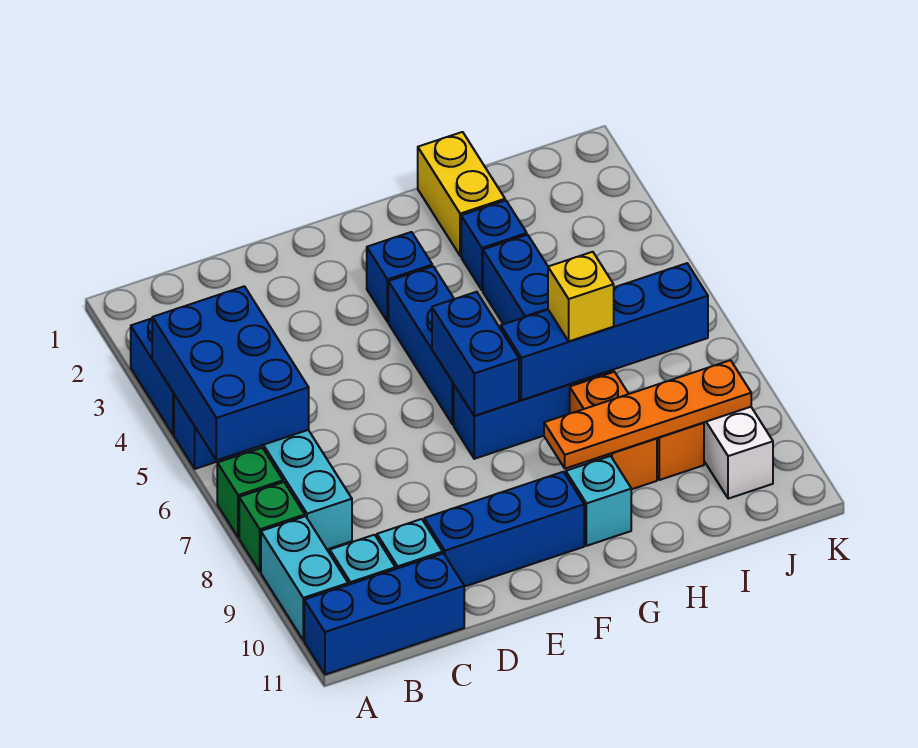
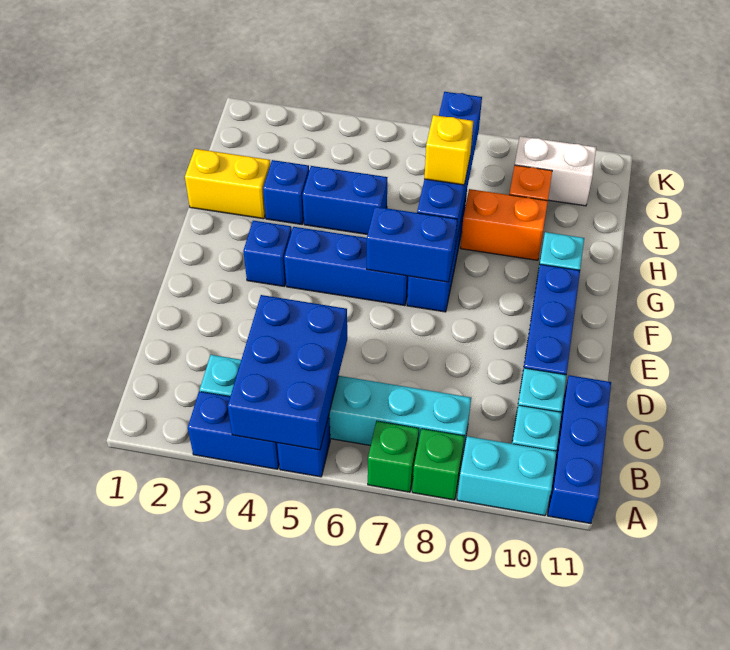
blue brick A4:B6 level 2 -> blue brick A4:C5 level 2
orange plate G9:J9 level 2 -> none

